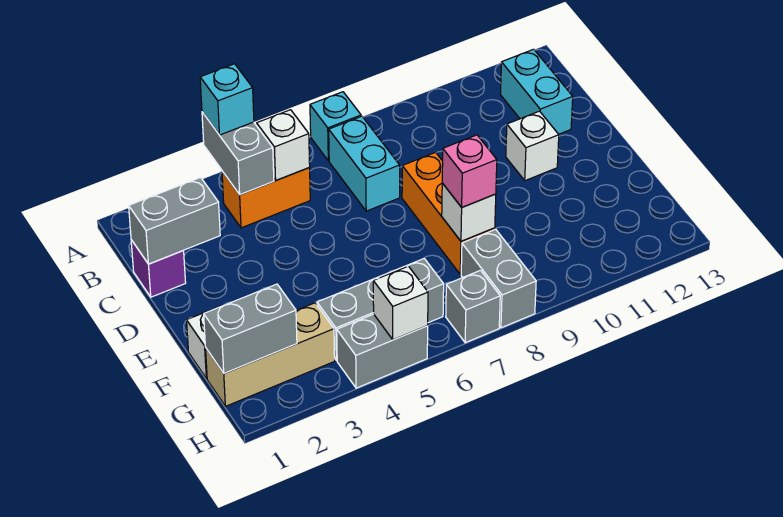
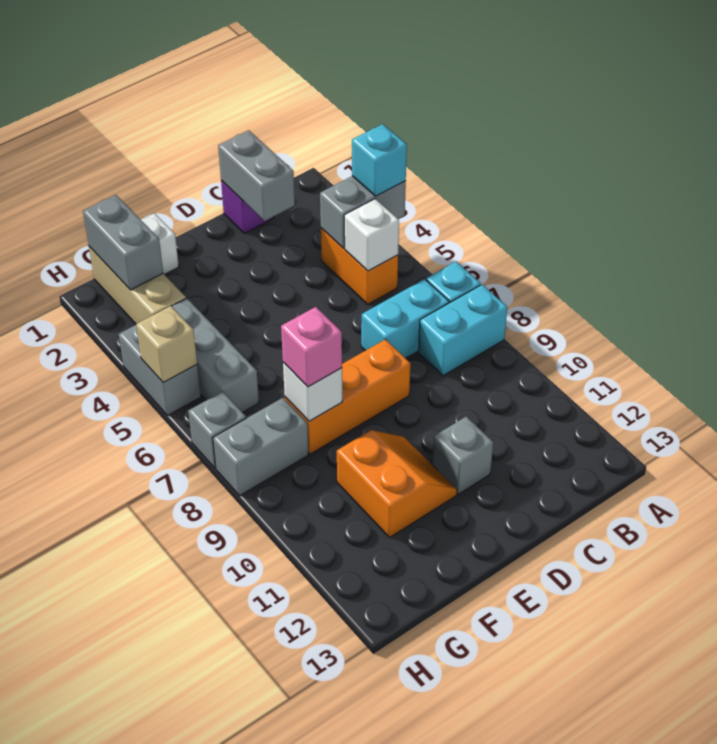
cyan brick B12:C12 level 1 -> cyan brick A8:B8 level 1
white brick D11 level 1 -> grey brick D11 level 1
none -> orange slope E10:F11 level 1 top F
white brick H5 level 2 -> tan brick H5 level 2

